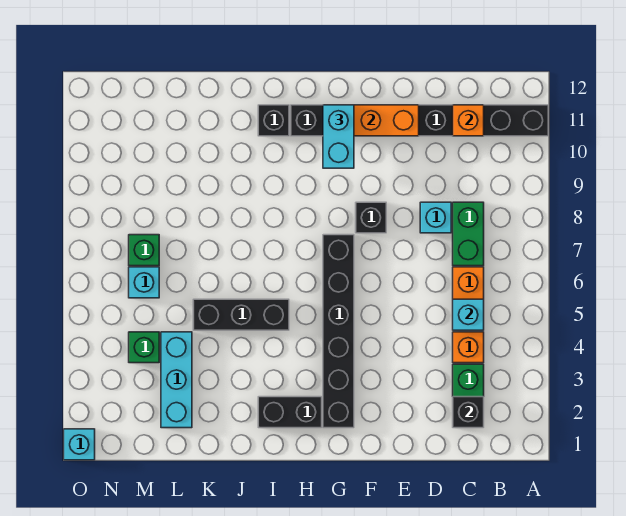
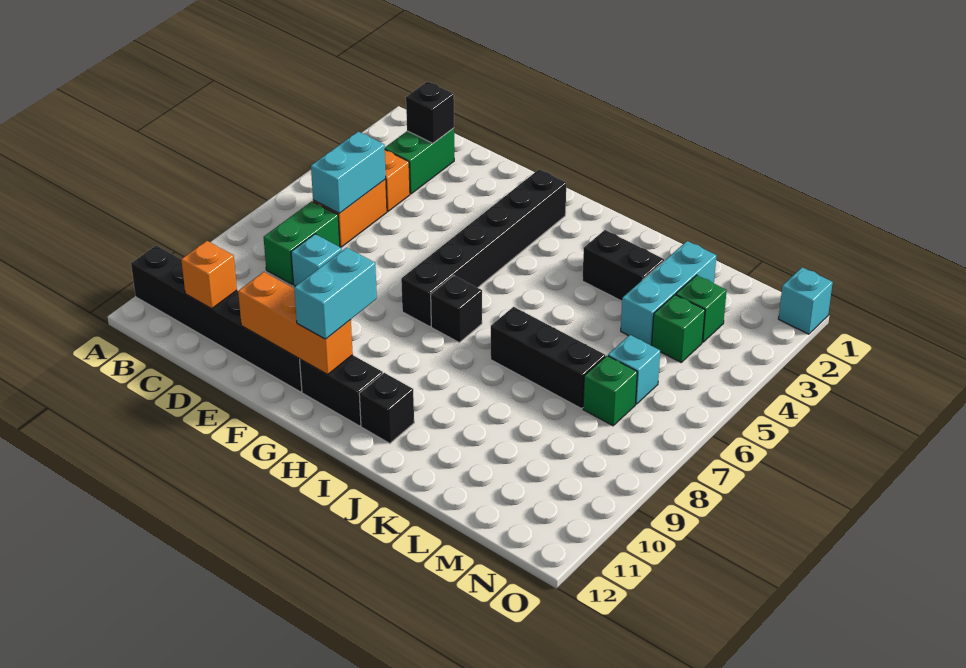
cyan brick C5 level 2 -> cyan brick C5:C6 level 2
black brick F8 level 1 -> black brick H7 level 1
black brick H2:I2 level 1 -> black brick J3:K3 level 1
black brick I5:K5 level 1 -> black brick J7:L7 level 1
none -> green brick M3 level 1

